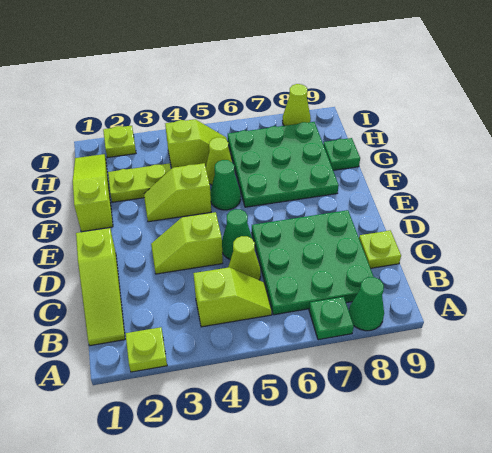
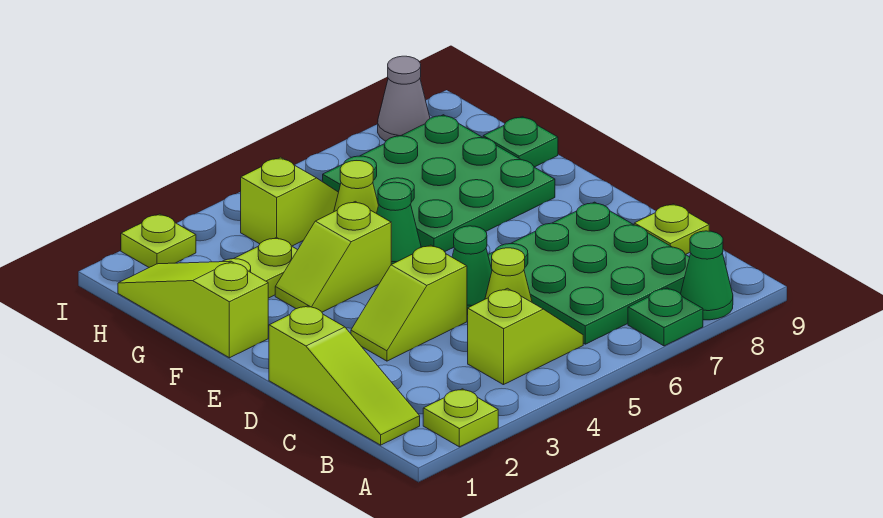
lime cone I8 level 1 -> grey cone I8 level 1

